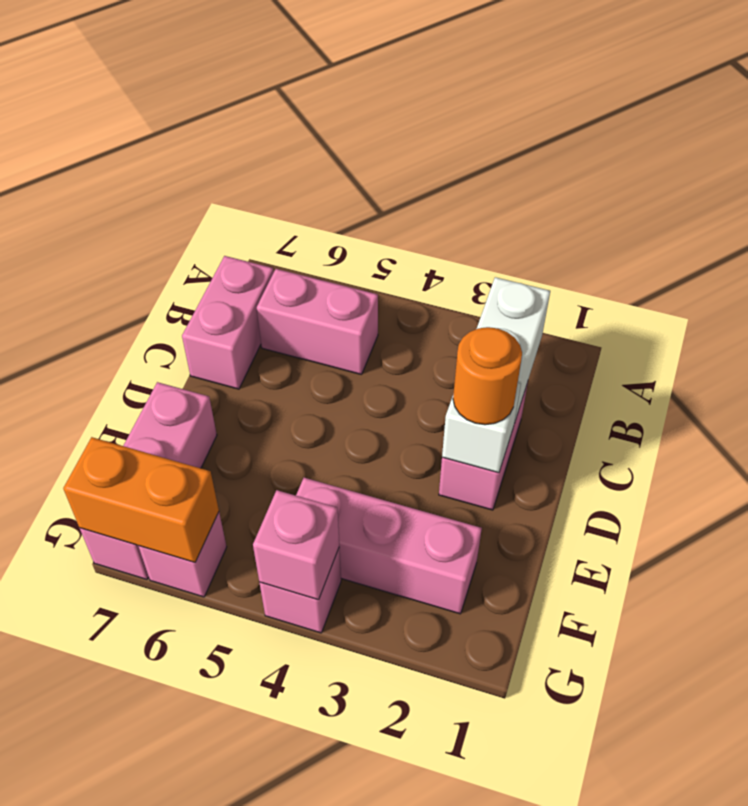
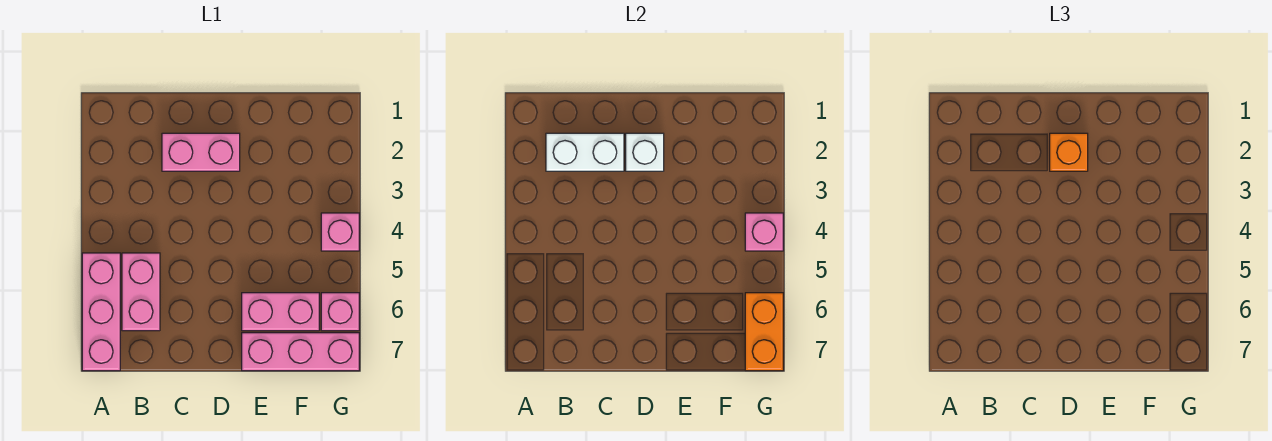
pink brick B7:C7 level 1 -> pink brick E6:F6 level 1
orange round brick D2 level 3 -> orange brick D2 level 3
pink brick F2:F4 level 1 -> pink brick A5:A7 level 1

